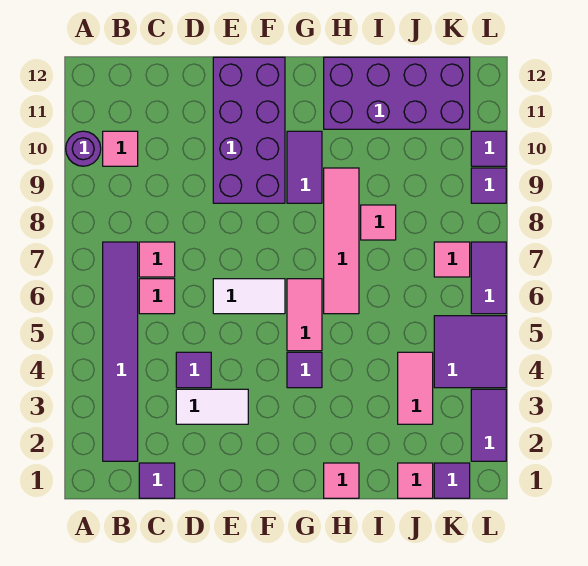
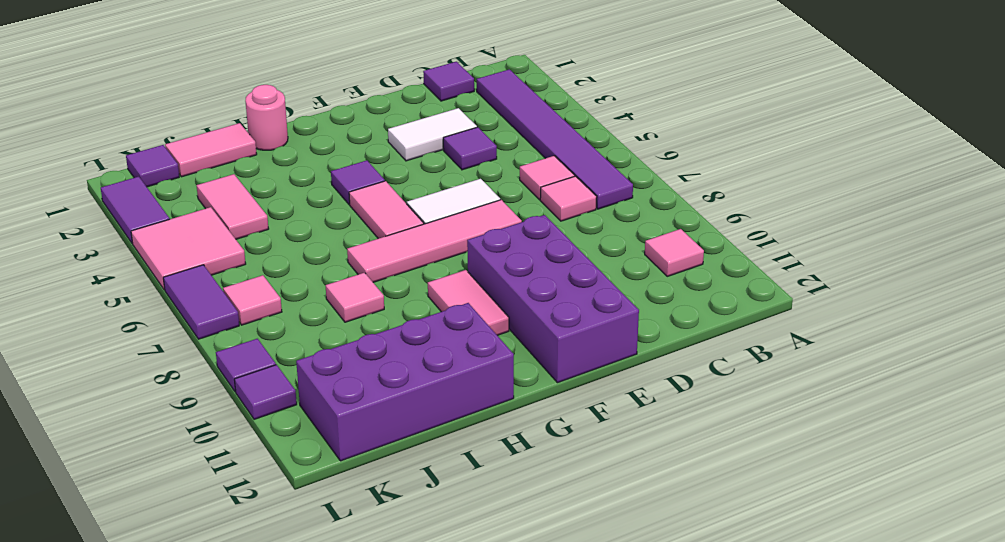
purple round brick A10 level 1 -> none
purple tile G9:G10 level 1 -> pink tile G9:G10 level 1
pink tile H1 level 1 -> pink round brick H1 level 1
pink tile H6:H9 level 1 -> pink tile E7:H7 level 1
pink tile J1 level 1 -> pink tile I1:J1 level 1
purple tile K4:L5 level 1 -> pink tile K4:L5 level 1

